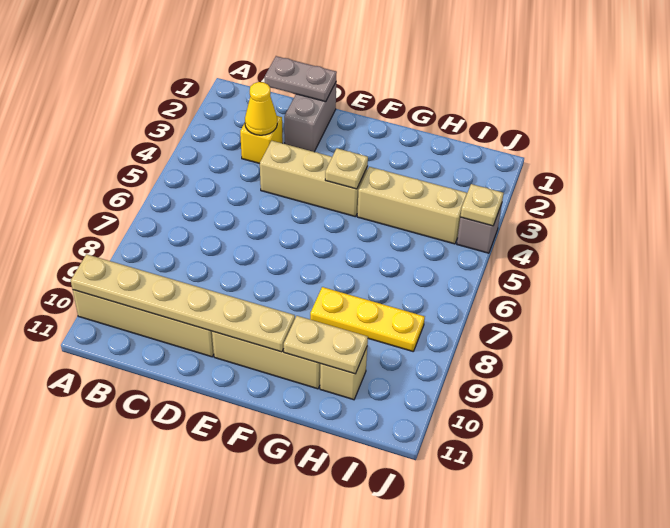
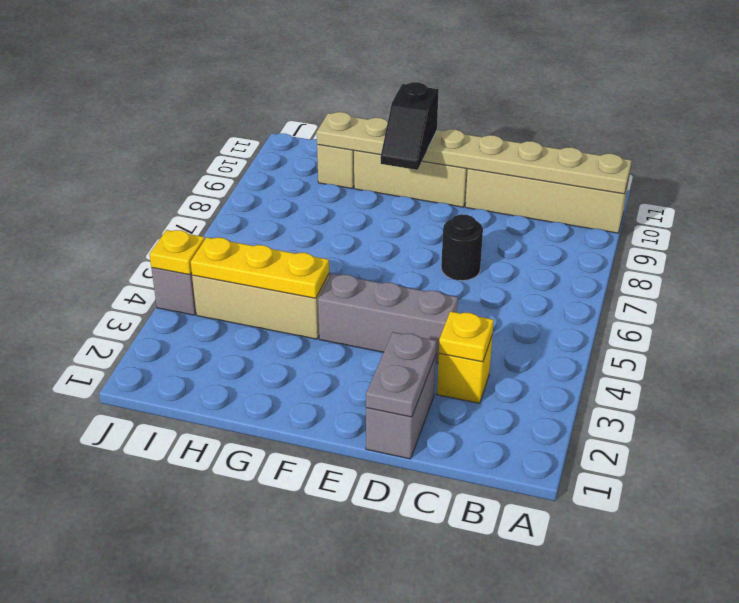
grey plate C1:D1 level 2 -> grey plate D1:D2 level 2
yellow cone C3 level 2 -> yellow plate C3 level 2
tan brick D4:F4 level 1 -> grey brick D4:F4 level 1
none -> black round brick D7 level 1
tan plate F4 level 2 -> none
none -> black slope F9:F10 level 3 top 10
yellow plate G8:I8 level 1 -> yellow plate G4:I4 level 2
tan plate J4 level 2 -> yellow plate J4 level 2

